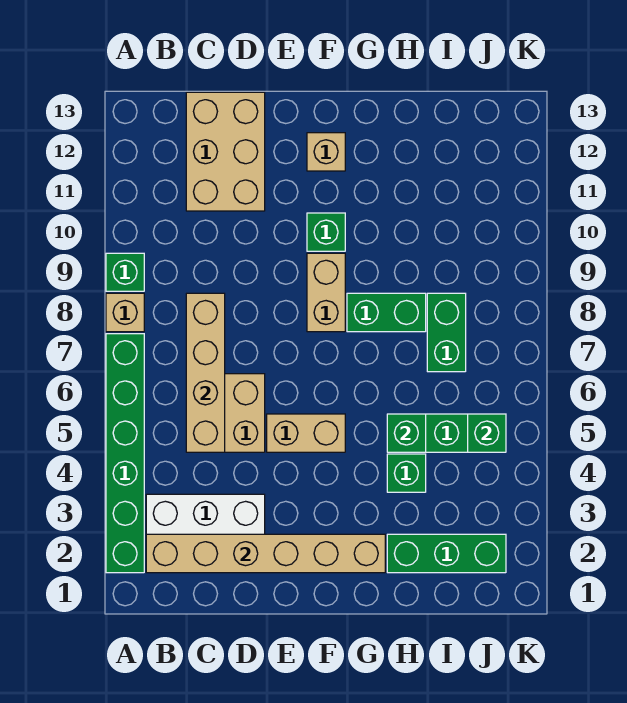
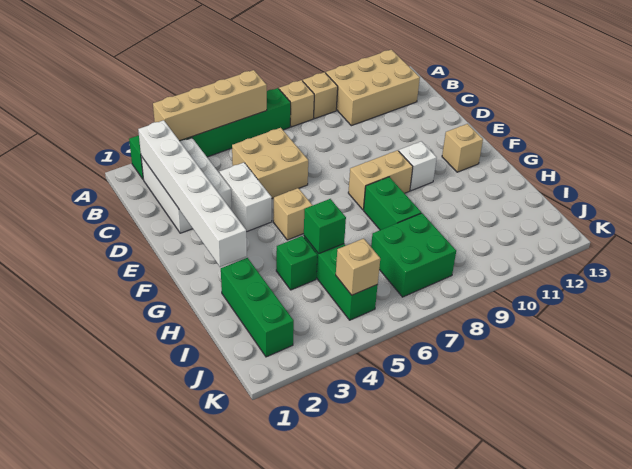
green brick A9 level 1 -> tan brick A9 level 1
tan brick B2:G2 level 2 -> white brick B2:G2 level 2
tan brick C5:C8 level 2 -> tan brick A3:A6 level 2
tan brick C11:D13 level 1 -> tan brick A10:B12 level 1
none -> white brick D4:E4 level 1
tan brick E5:F5 level 1 -> tan brick F5 level 1
green brick F10 level 1 -> white brick F10 level 1
green brick I7:I8 level 1 -> green brick I7:J8 level 1
green brick J5 level 2 -> tan brick J5 level 2

